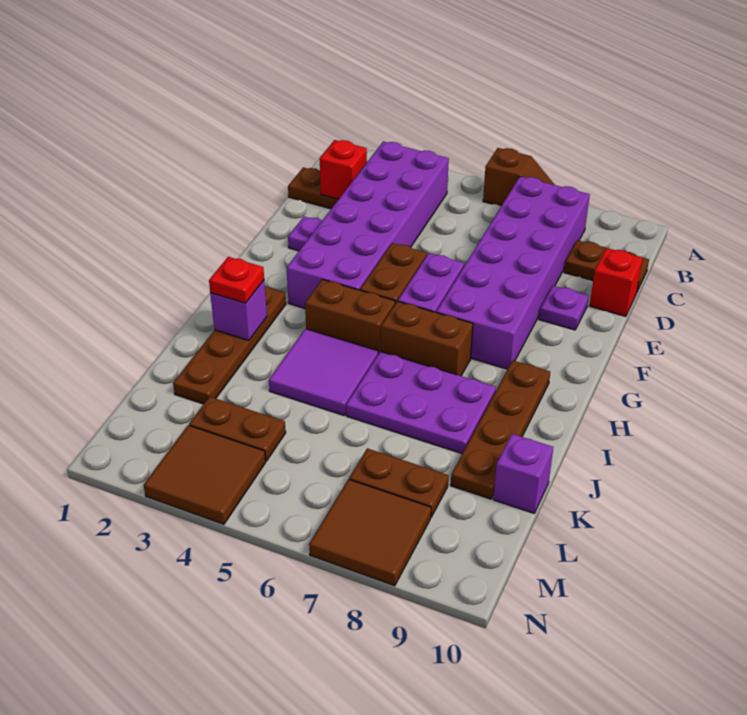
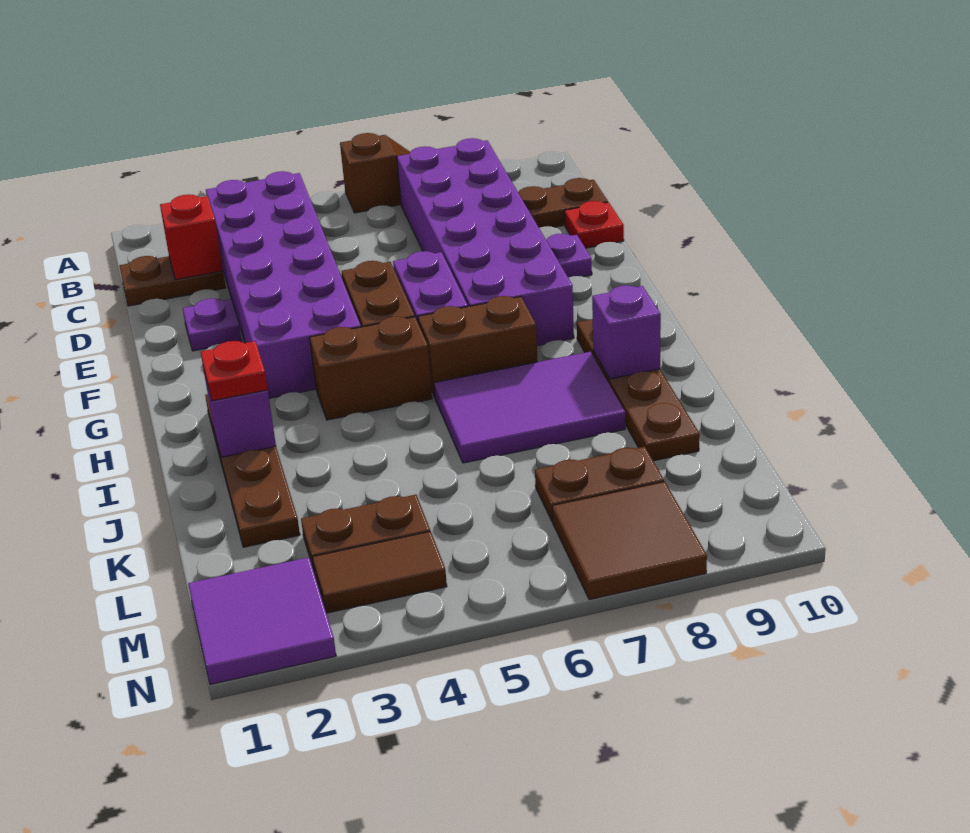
red brick D10 level 1 -> red plate D10 level 1
purple tile I4:J5 level 1 -> purple tile M1:N2 level 1
purple plate I6:J8 level 1 -> purple tile I6:J8 level 1
purple brick K10 level 1 -> purple brick I9 level 2
brown tile M3:N4 level 1 -> brown tile M3:M4 level 1

